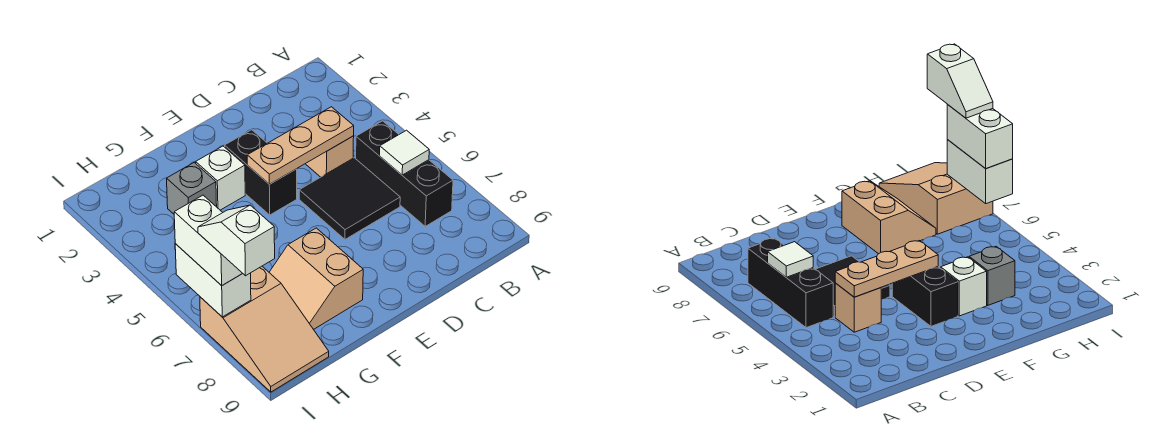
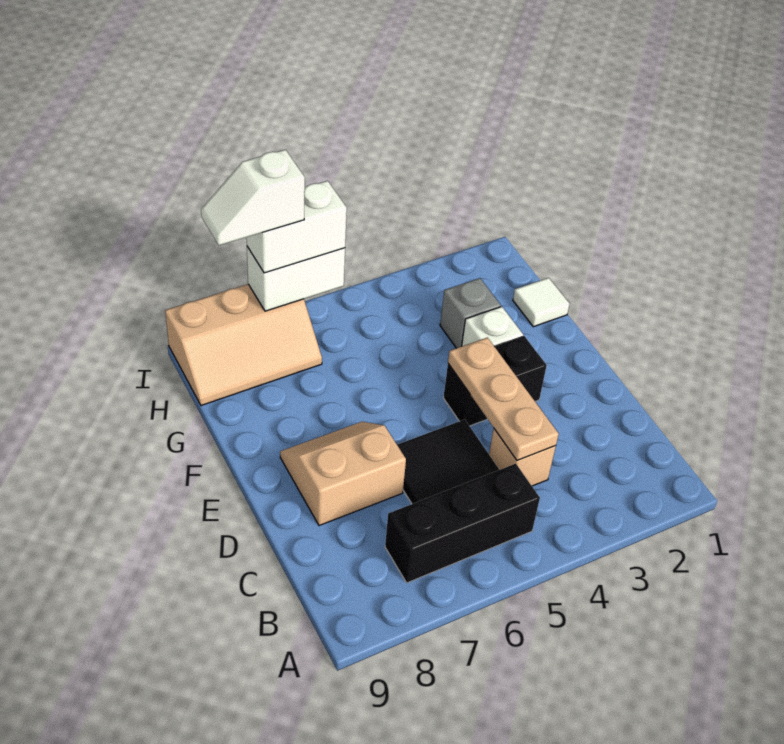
white tile B6 level 2 -> white tile G1 level 1
tan slope F7:G8 level 1 top F -> tan slope D7:E8 level 1 top D
tan slope H7:I9 level 1 top 7 -> tan slope H7:I9 level 1 top I
white slope I7:I8 level 4 top 8 -> white slope I7:I8 level 4 top 7

